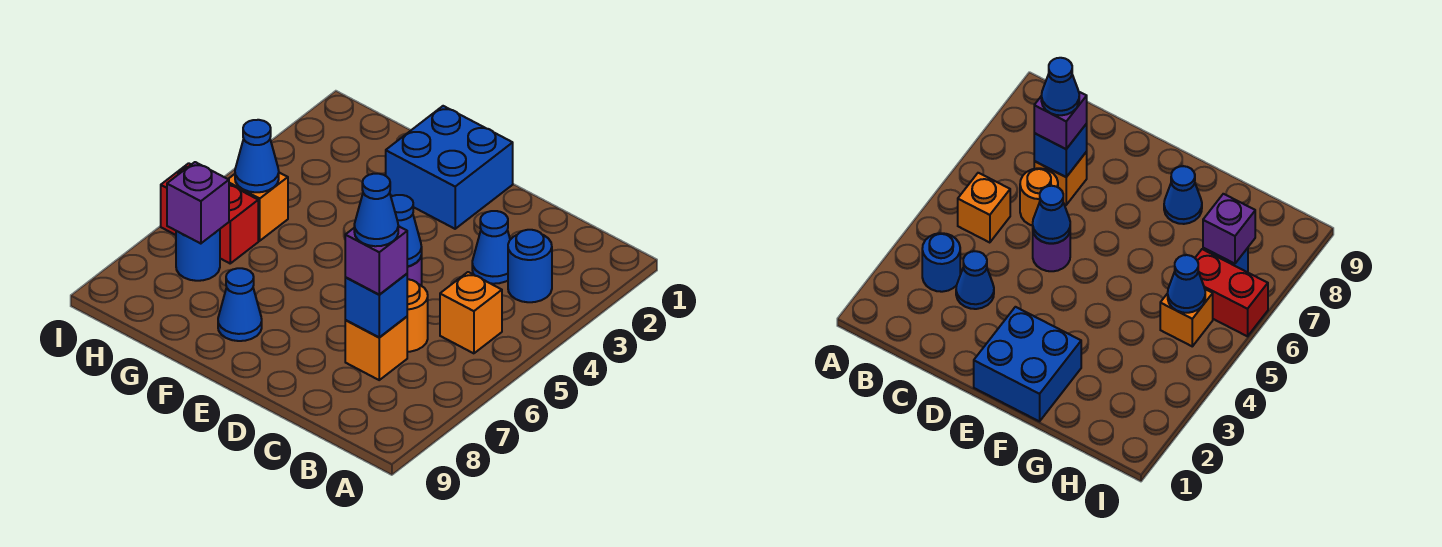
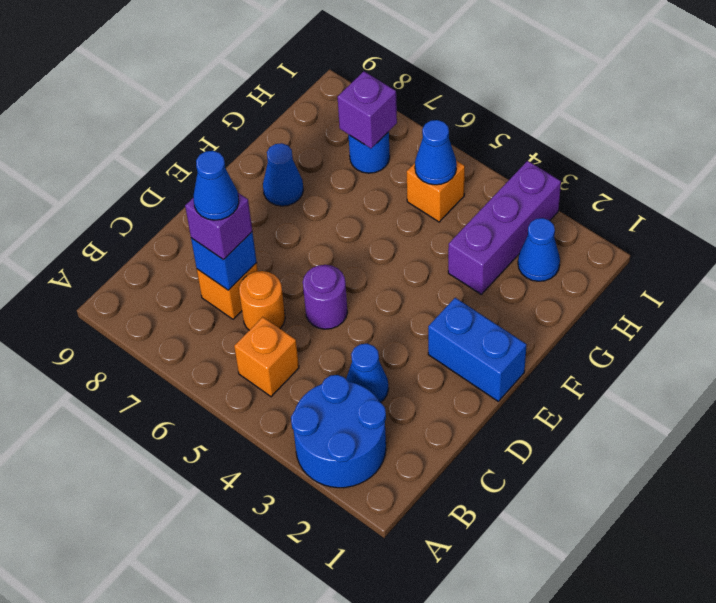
blue round brick B3 level 1 -> blue round brick A2:B3 level 1
blue cone D5 level 2 -> blue cone H2 level 1
blue brick E1:F2 level 1 -> blue brick E1:E2 level 1
none -> purple brick G3:I3 level 1
red brick H6:I6 level 1 -> none

